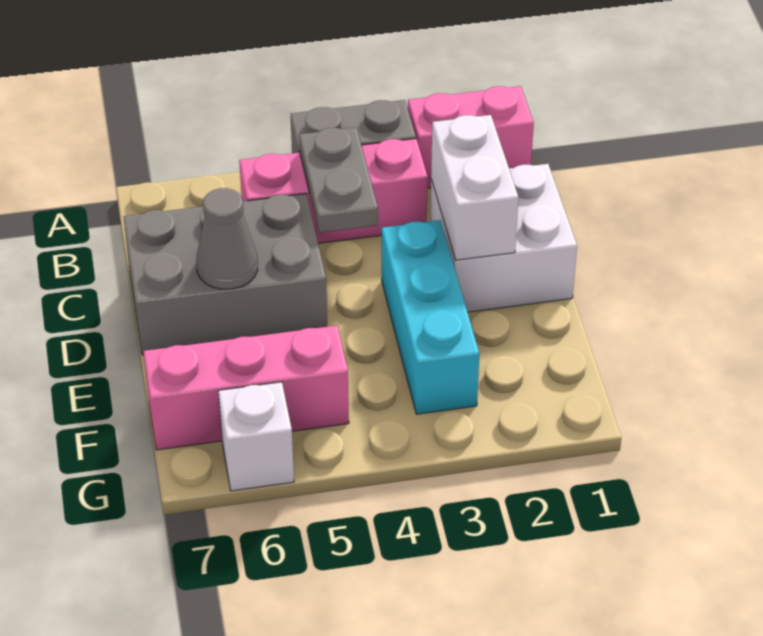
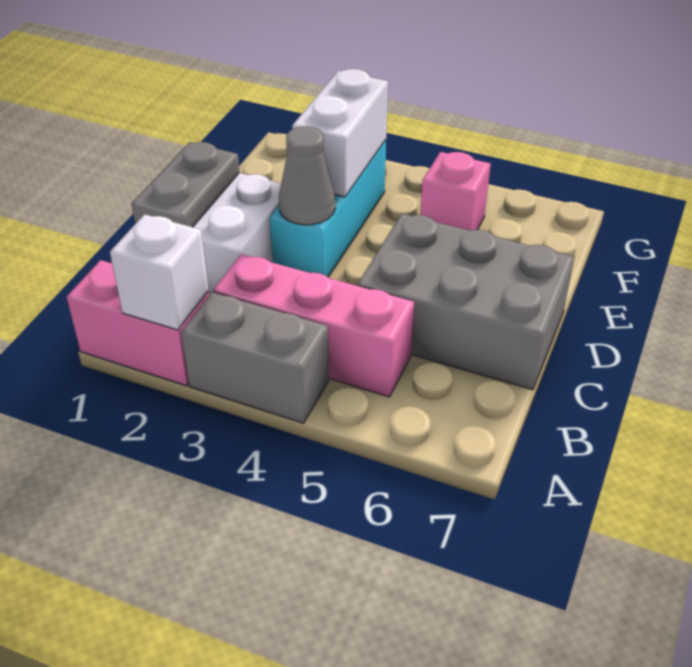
grey plate B4:C4 level 2 -> grey plate C1:D1 level 2
white brick C2:D2 level 2 -> white brick E3:F3 level 2
grey cone D6 level 2 -> grey cone D3 level 2
pink brick F5:F7 level 1 -> pink brick F5 level 1
white brick G6 level 1 -> white brick A2 level 2

